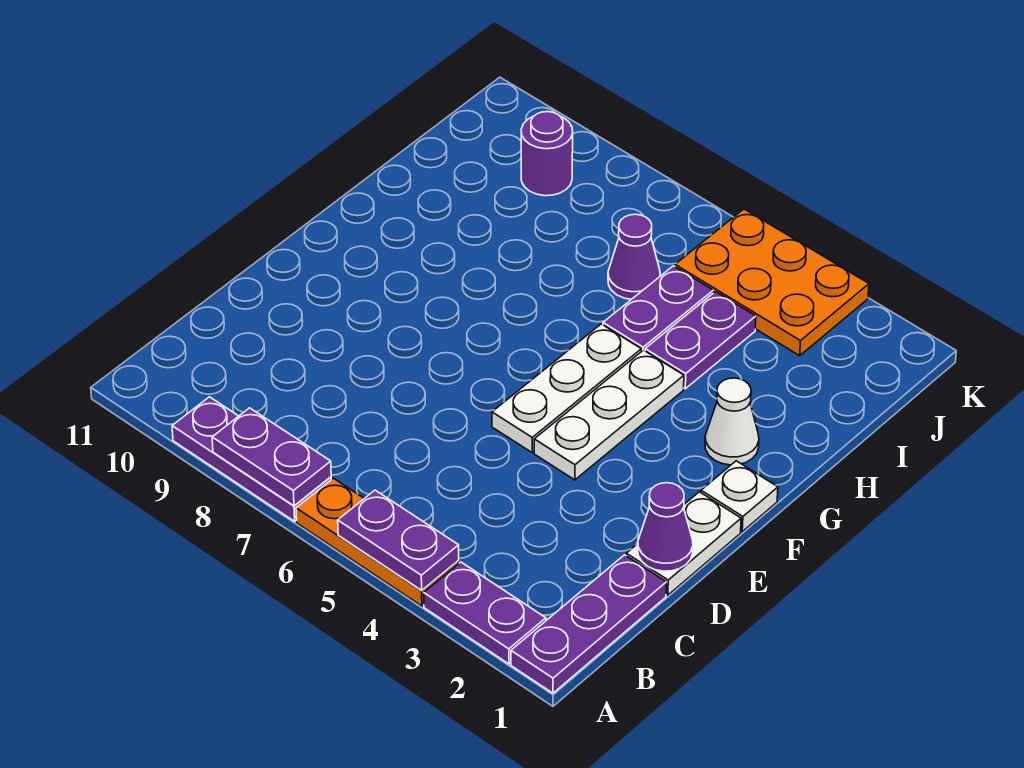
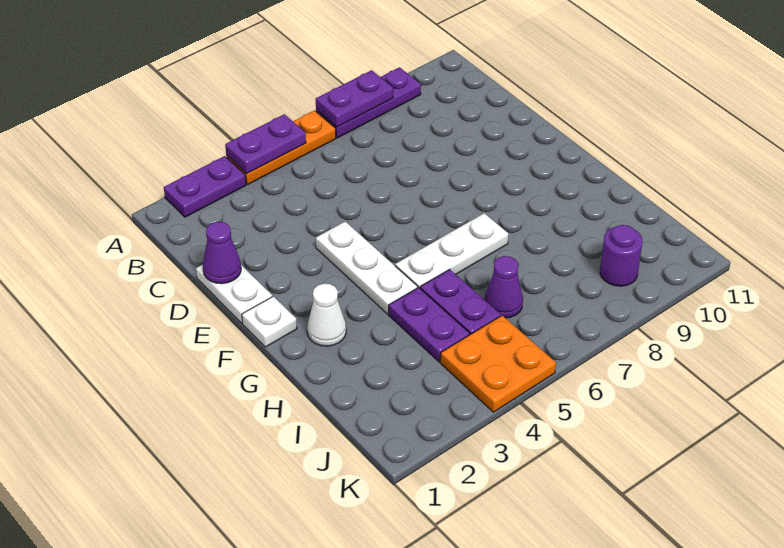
purple plate A1:C1 level 1 -> none
white plate E5:G5 level 1 -> white plate G5:G7 level 1
orange plate J3:K5 level 1 -> orange plate J4:K5 level 1

